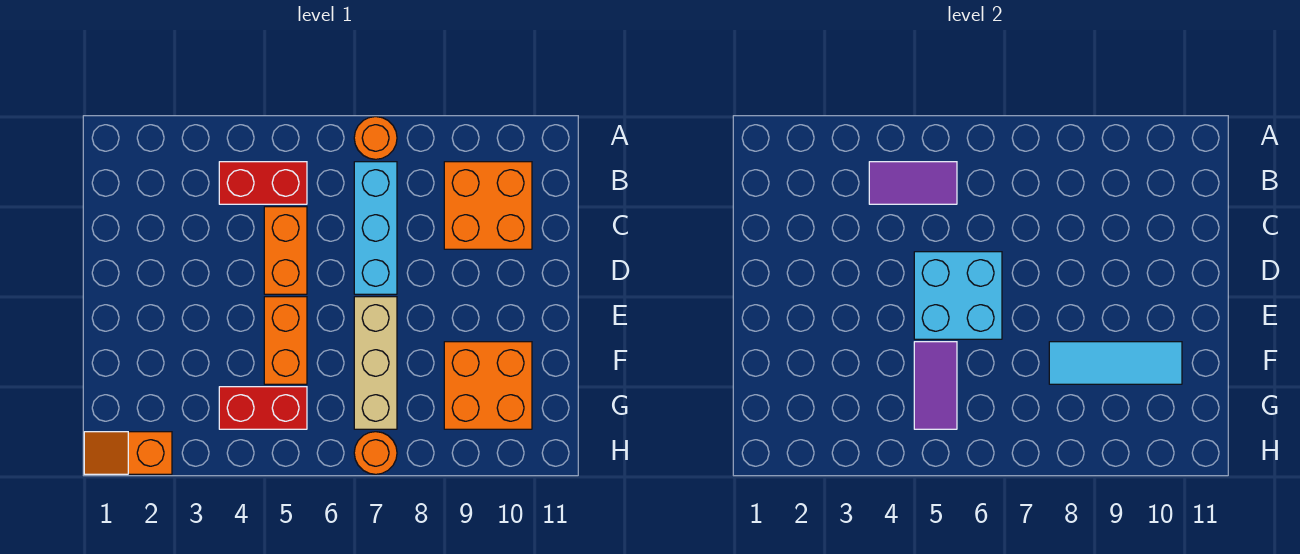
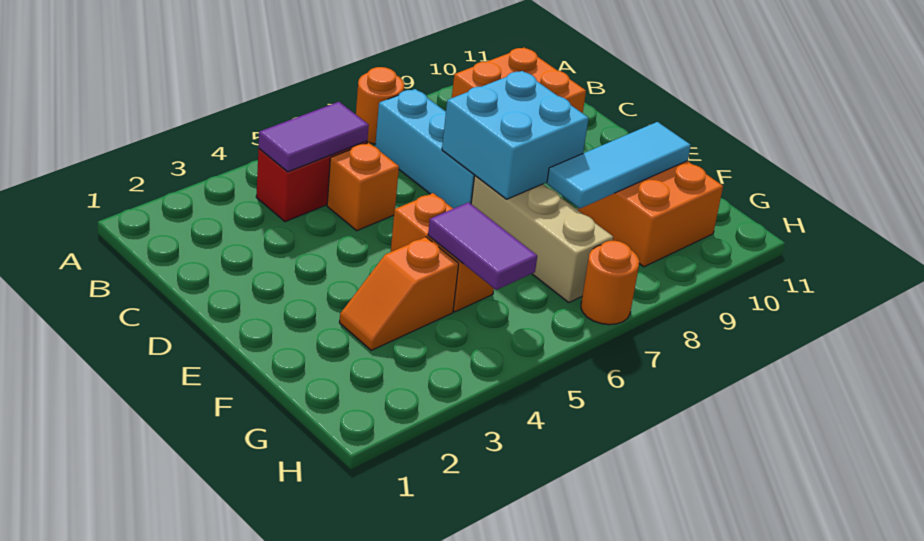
orange brick C5:D5 level 1 -> orange brick C5 level 1
cyan brick D5:E6 level 2 -> cyan brick D7:E8 level 2
red brick G4:G5 level 1 -> none
orange slope H1:H2 level 1 top 2 -> orange slope F3:F4 level 1 top 4

